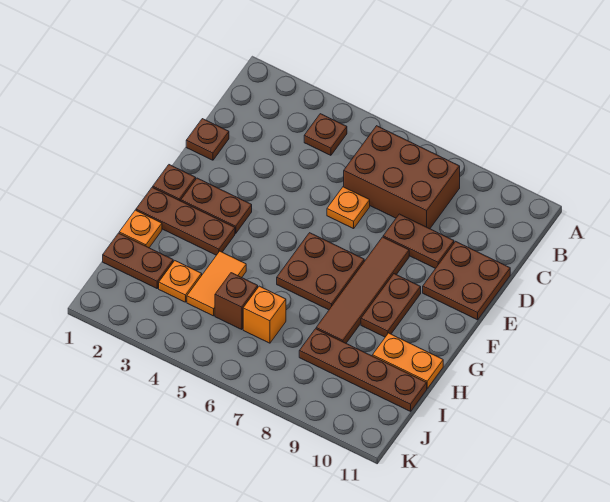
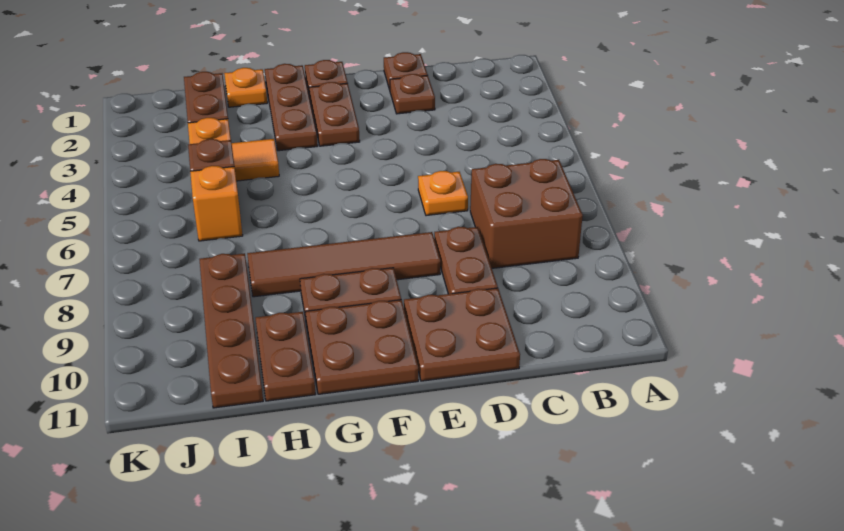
brown plate B4 level 1 -> brown plate D2 level 1
brown brick B6:C8 level 1 -> brown brick B7:C8 level 1
brown plate F6:G7 level 1 -> brown plate F10:G11 level 1
orange plate H10:H11 level 1 -> brown plate H10:H11 level 1

